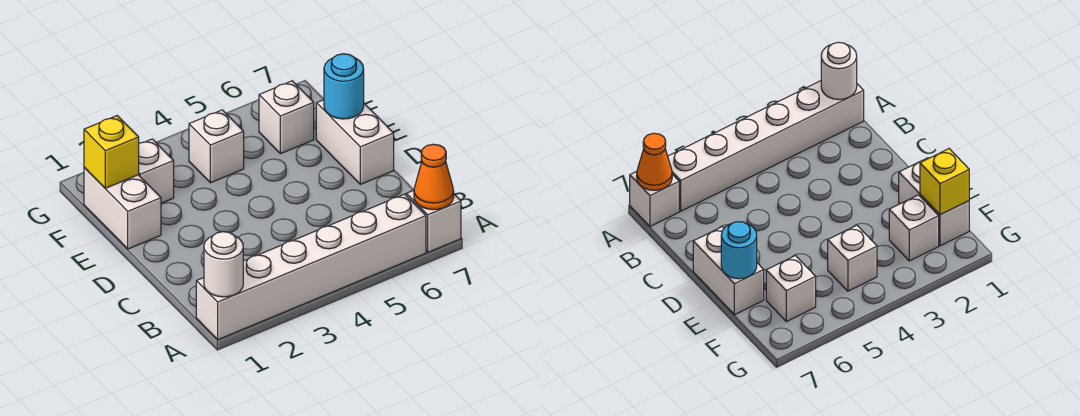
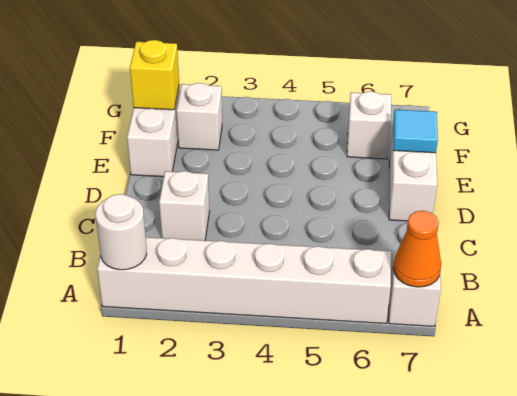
cyan round brick E7 level 2 -> cyan tile E7 level 2
white brick F4 level 1 -> white brick C2 level 1

